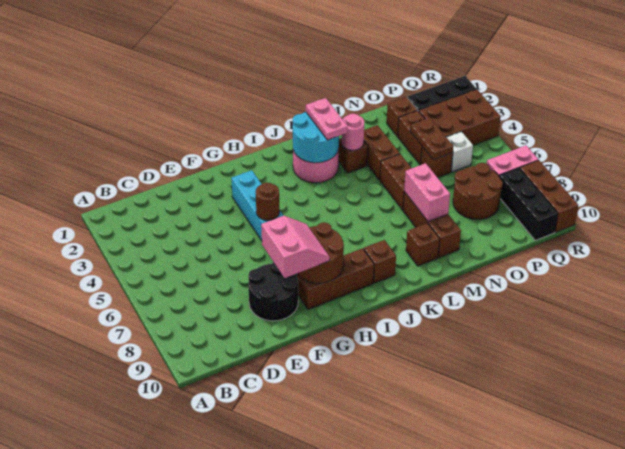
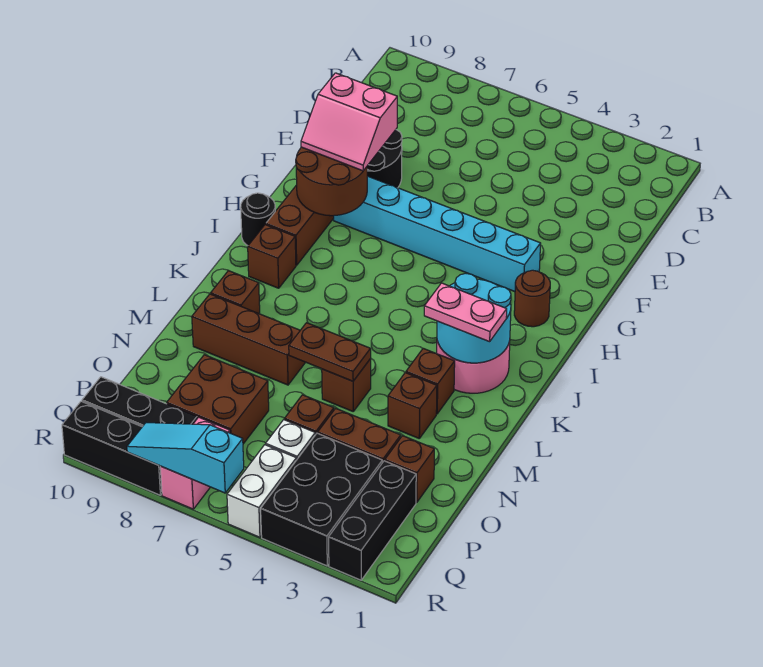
brown round brick G5 level 2 -> brown round brick H2 level 1
none -> black round brick I10 level 1
pink round brick L3 level 2 -> none
brown brick M3:M4 level 1 -> brown brick M3 level 1
brown brick M5:M6 level 1 -> brown brick M5 level 1
pink brick M7:M8 level 2 -> none
brown plate O4:O5 level 2 -> brown plate M5:M6 level 2
brown round brick O7:P8 level 1 -> brown brick O7:P8 level 1
brown brick P3:R4 level 1 -> black brick P3:R4 level 1
none -> white brick Q5:R5 level 1
none -> cyan slope R6:R8 level 2 top 6
brown brick R8:R10 level 1 -> black brick R8:R10 level 1

